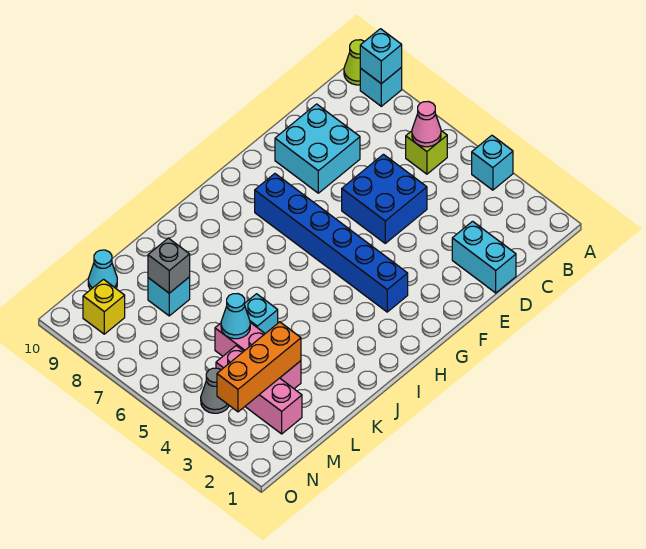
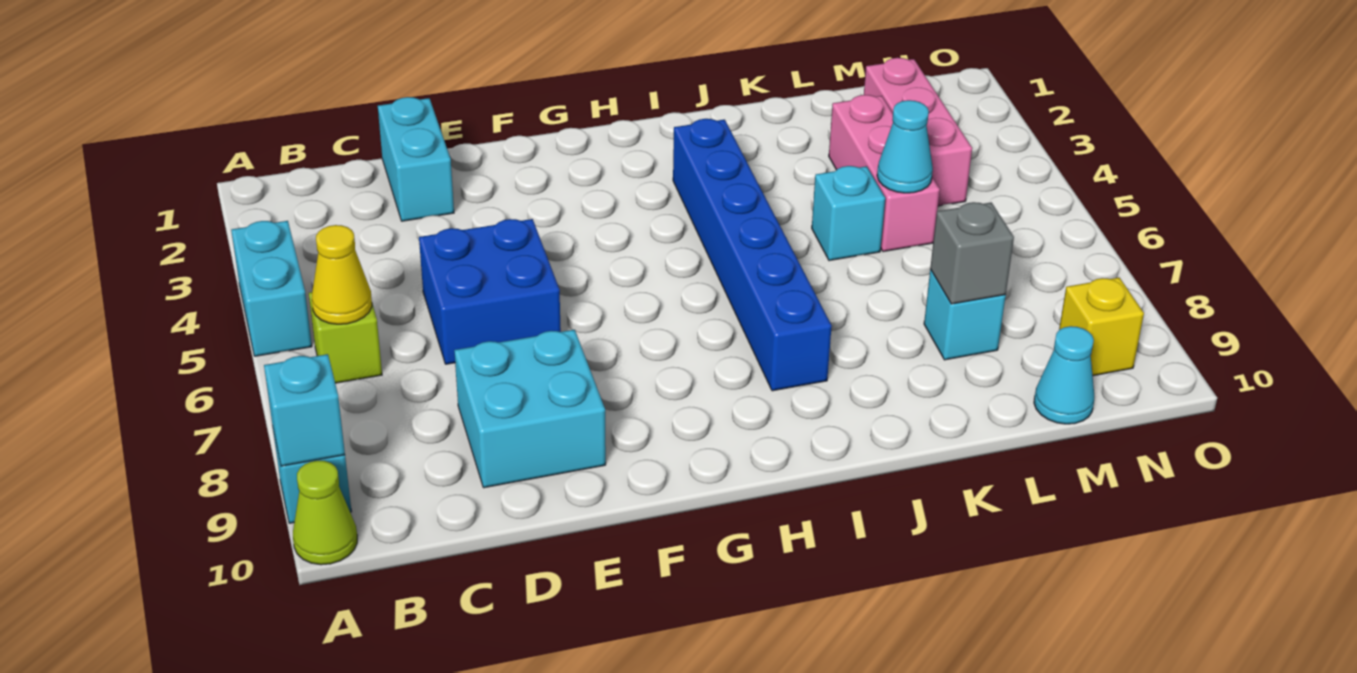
cyan brick A4 level 1 -> cyan brick A4:A5 level 1
pink cone B6 level 2 -> yellow cone B6 level 2
blue brick G3:G8 level 1 -> blue brick I3:I8 level 1
orange brick L3:N3 level 2 -> none
grey cone N4 level 1 -> none

